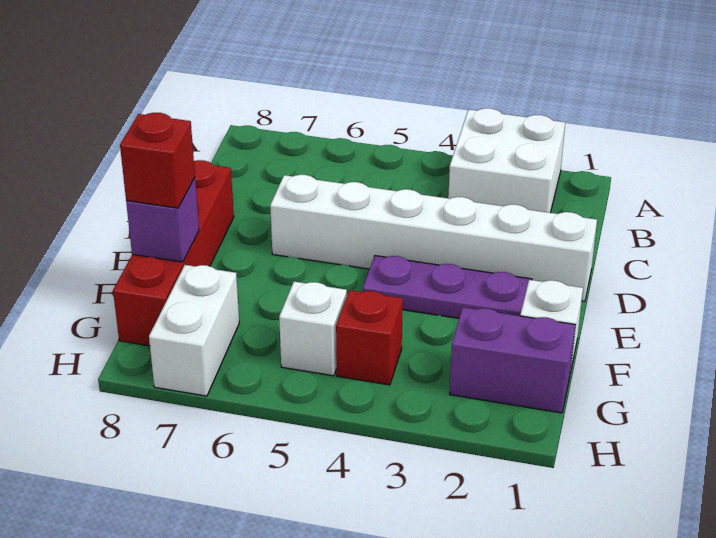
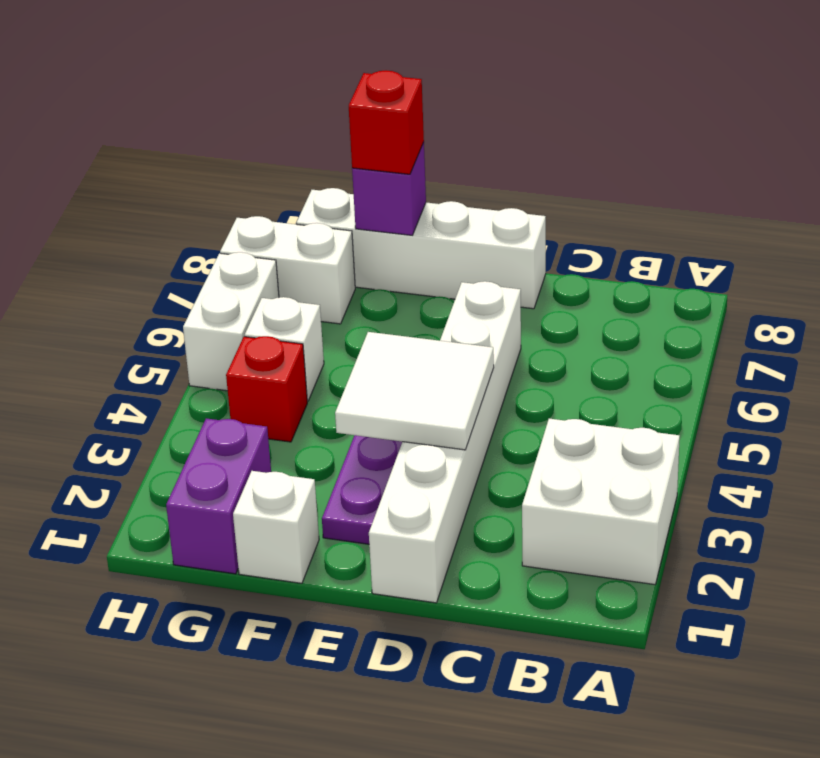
none -> white tile D3:E4 level 2
red brick D8:G8 level 1 -> white brick D8:G8 level 1
none -> white brick H5:H6 level 1

